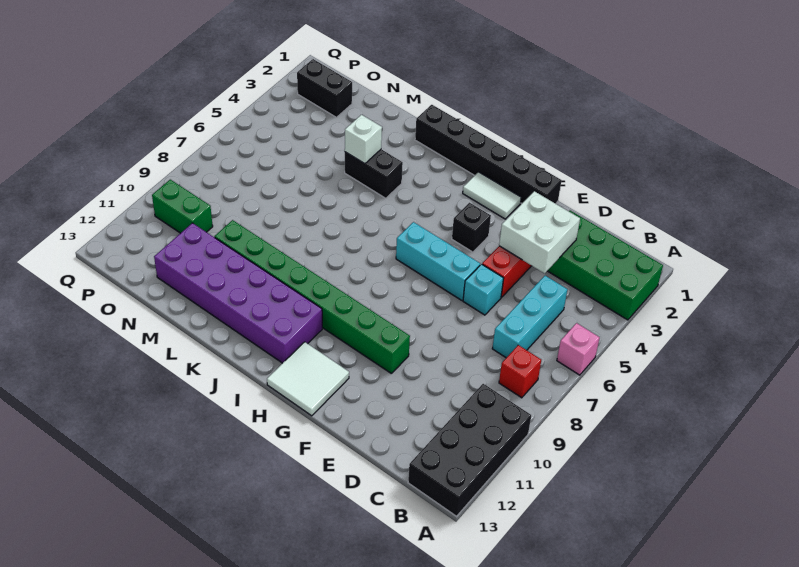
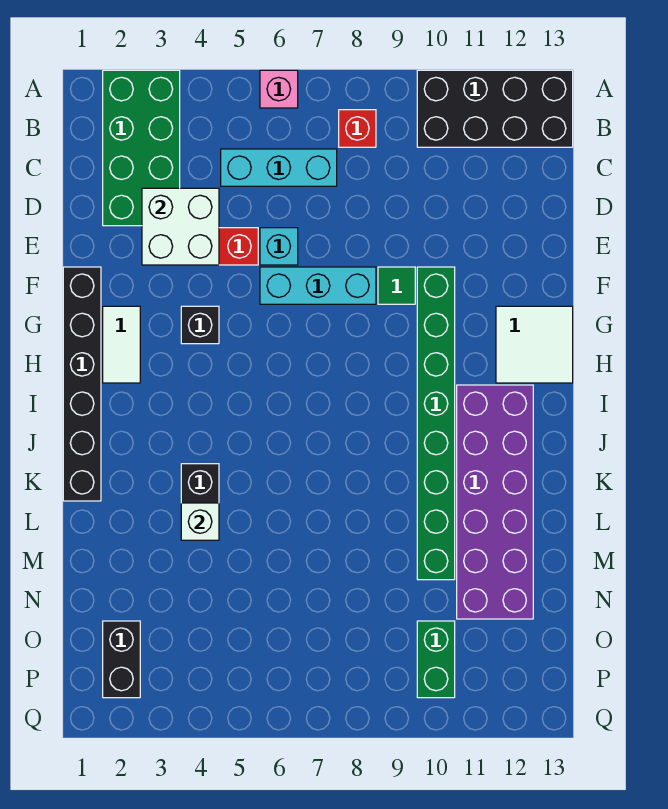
cyan brick F6:H6 level 1 -> cyan brick F6:F8 level 1
none -> green tile F9 level 1

